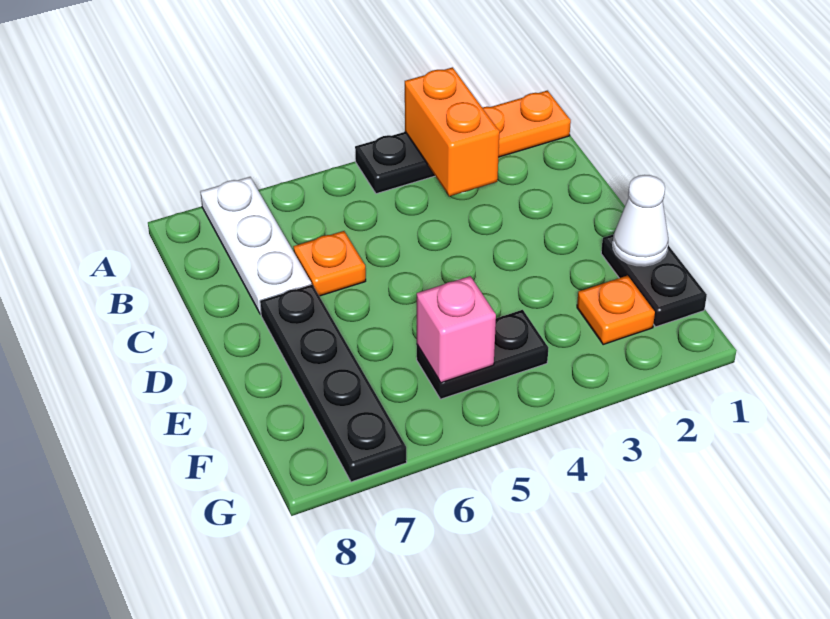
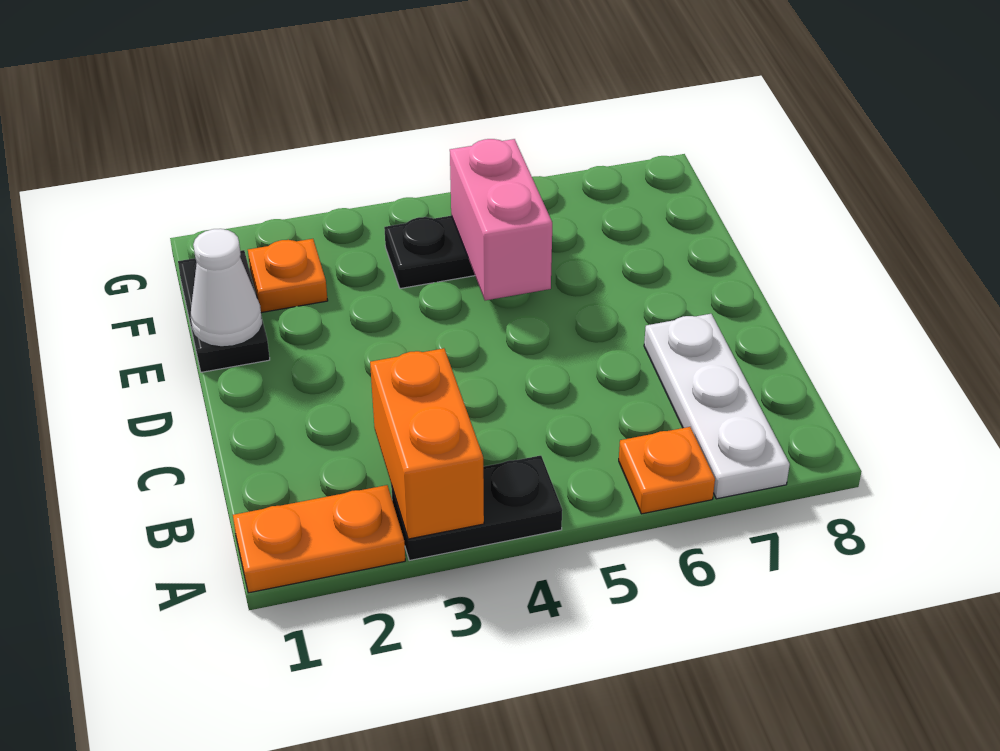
orange plate C6 level 1 -> orange plate A6 level 1
black plate D7:G7 level 1 -> none
pink brick F5 level 2 -> pink brick E5:F5 level 2

